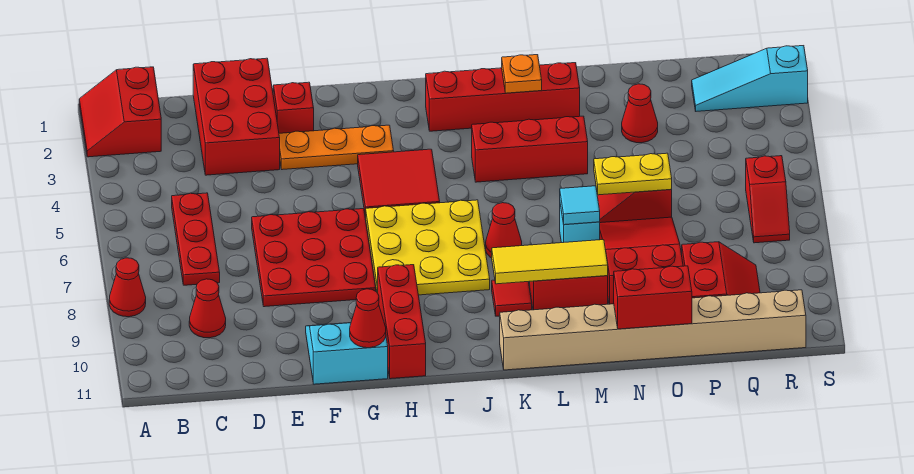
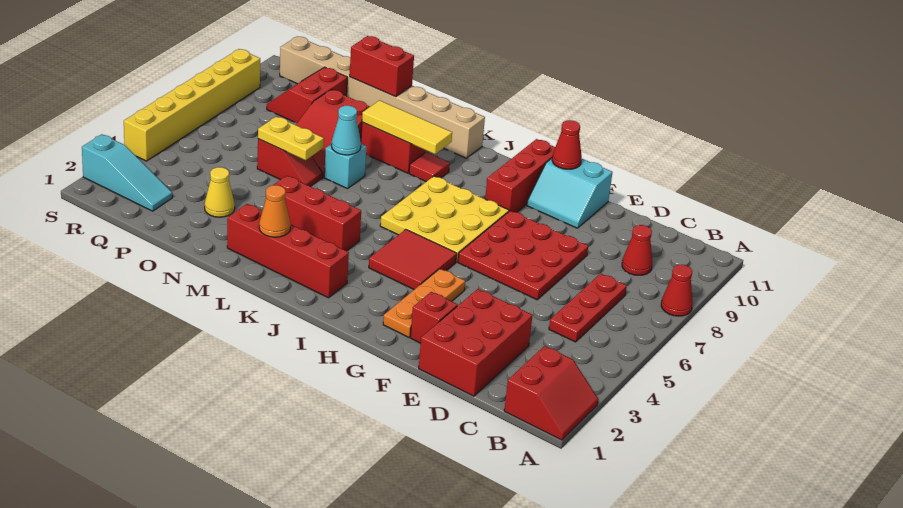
orange plate F3:H3 level 1 -> orange plate G2:G4 level 1
red cone K7 level 1 -> none
orange plate L2 level 2 -> orange cone L2 level 2
cyan tile M7 level 2 -> cyan cone M7 level 2
red cone O3 level 1 -> yellow cone O3 level 1
red slope R6:R7 level 1 top 6 -> none
none -> yellow brick S4:S9 level 1

